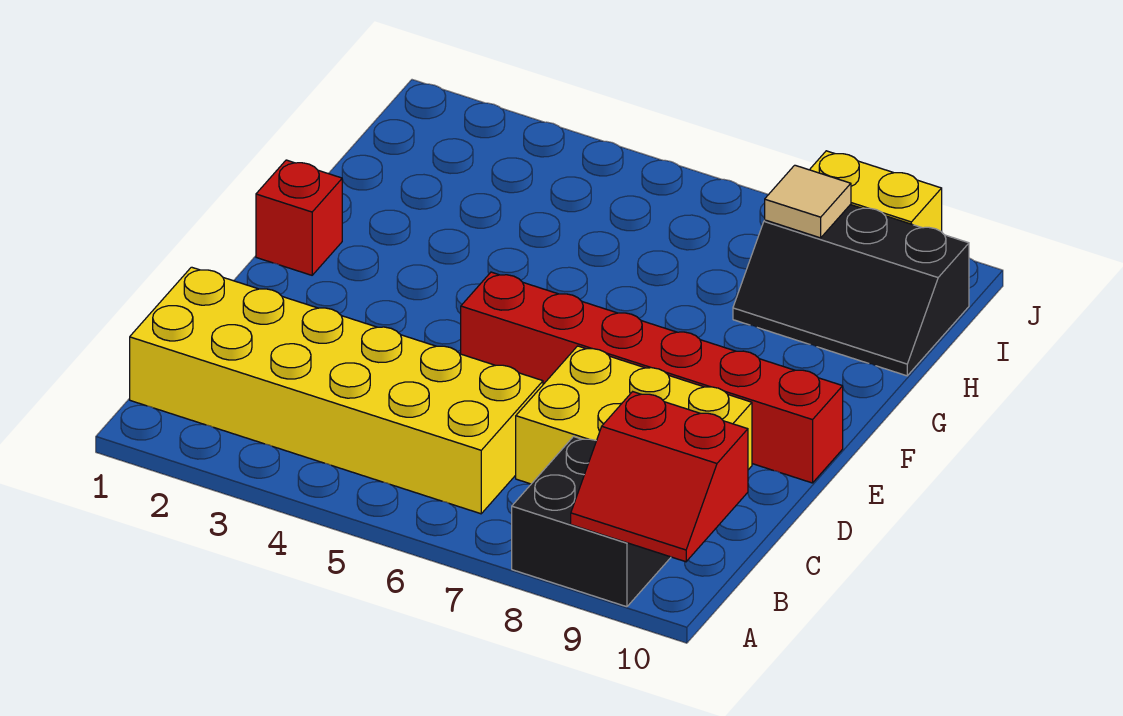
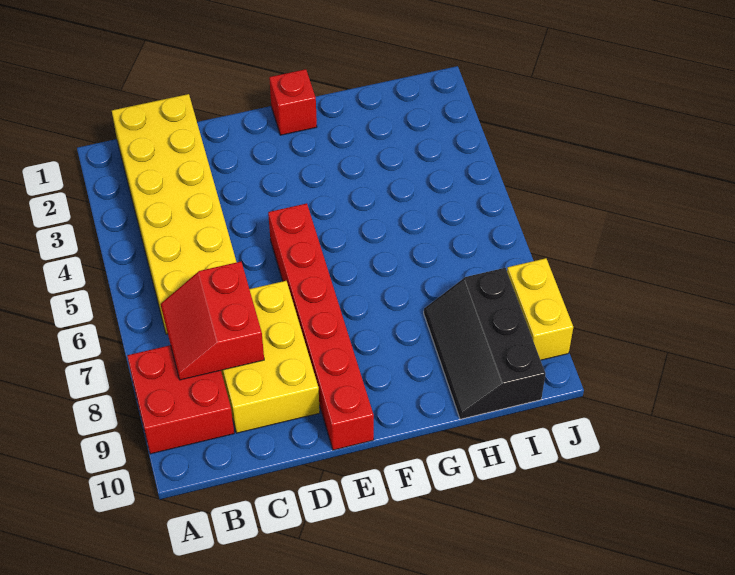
black brick A8:B9 level 1 -> red brick A8:B9 level 1
red slope A9:B10 level 2 top B -> red slope B7:C8 level 2 top C
tan tile I8 level 2 -> none

